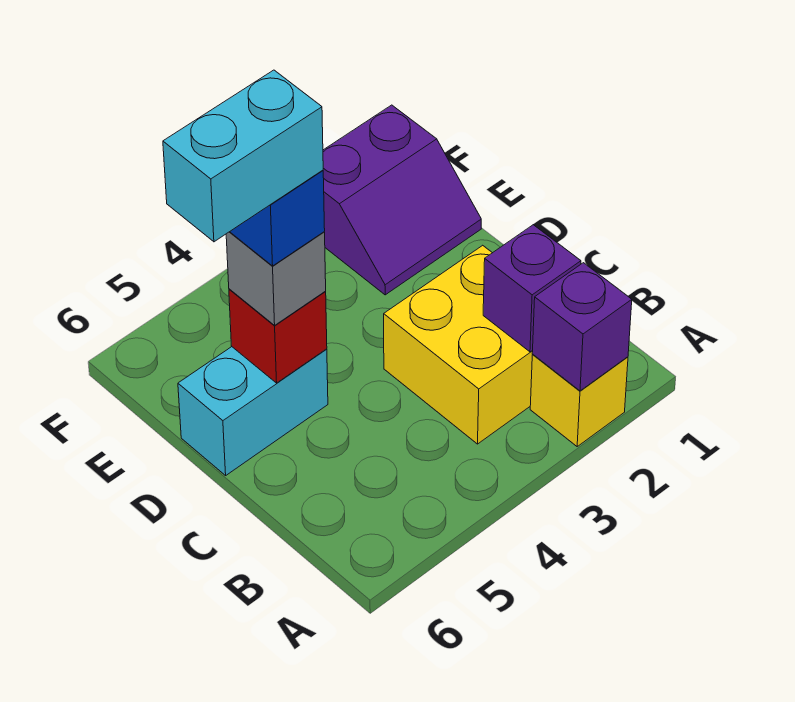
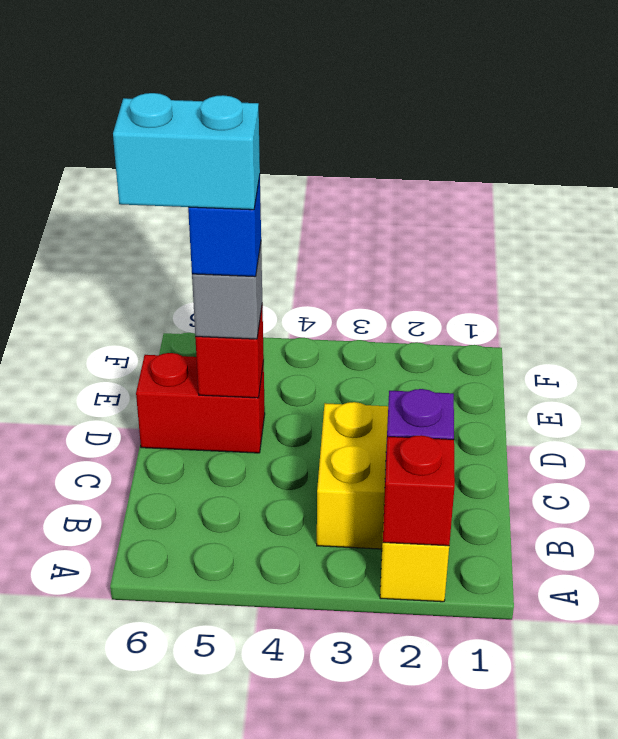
purple brick A2 level 2 -> red brick A2 level 2
cyan brick D5:D6 level 1 -> red brick D5:D6 level 1
purple slope E1:F2 level 1 top F -> none

